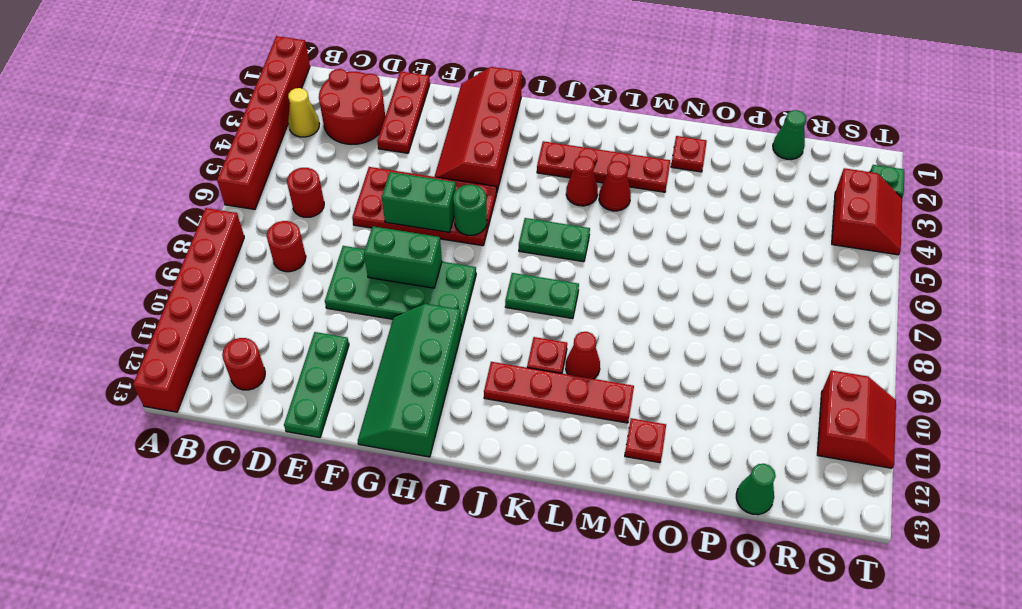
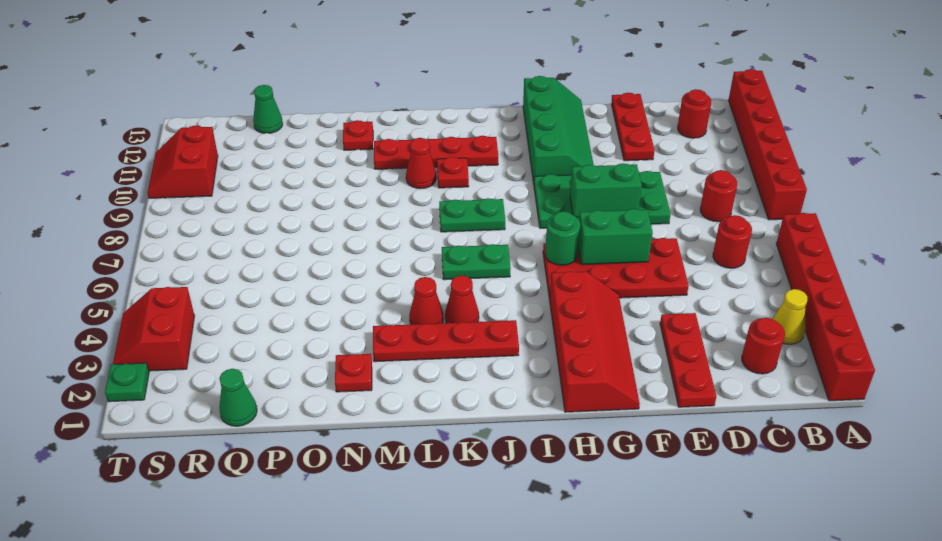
red round brick C2:D3 level 1 -> red round brick C2 level 1
green plate E11:E13 level 1 -> red plate E11:E13 level 1

